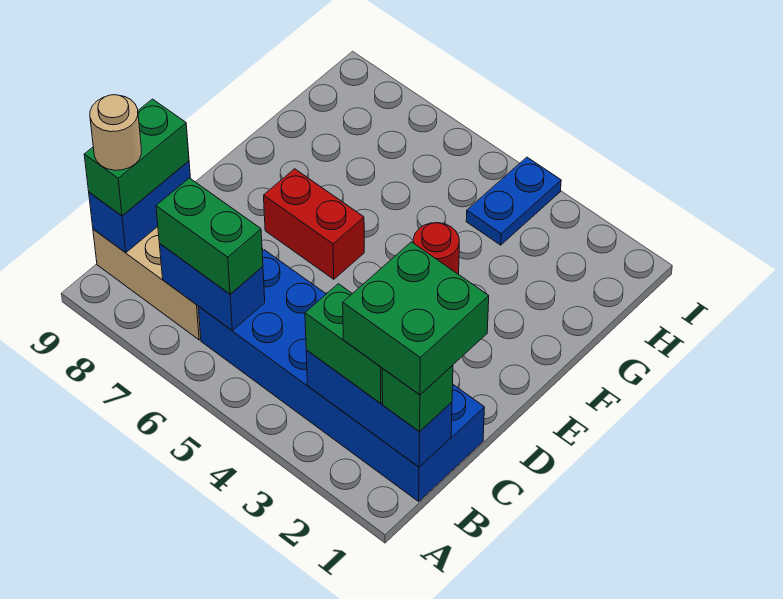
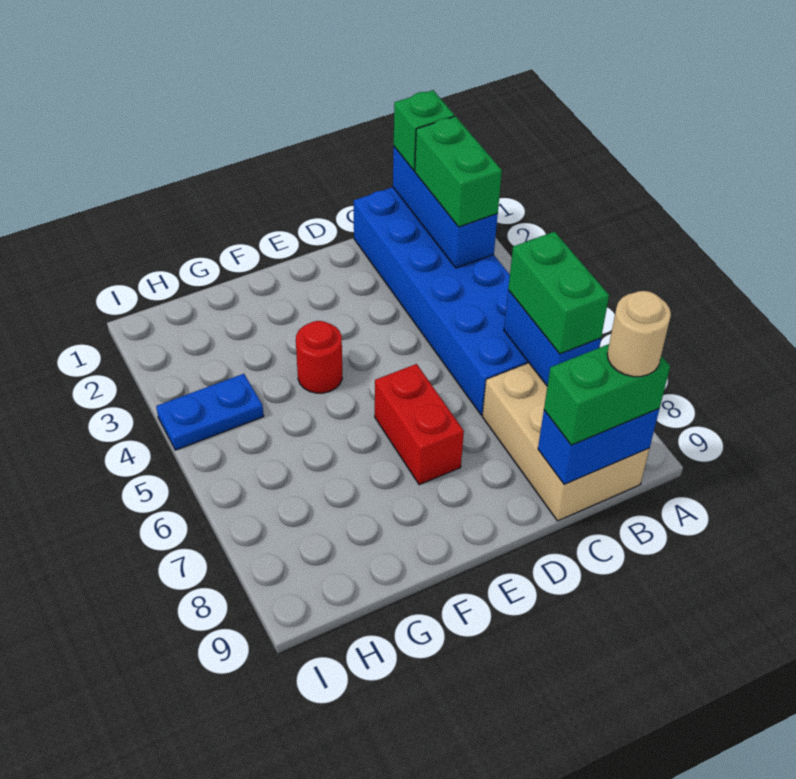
green brick B1:C2 level 4 -> none

